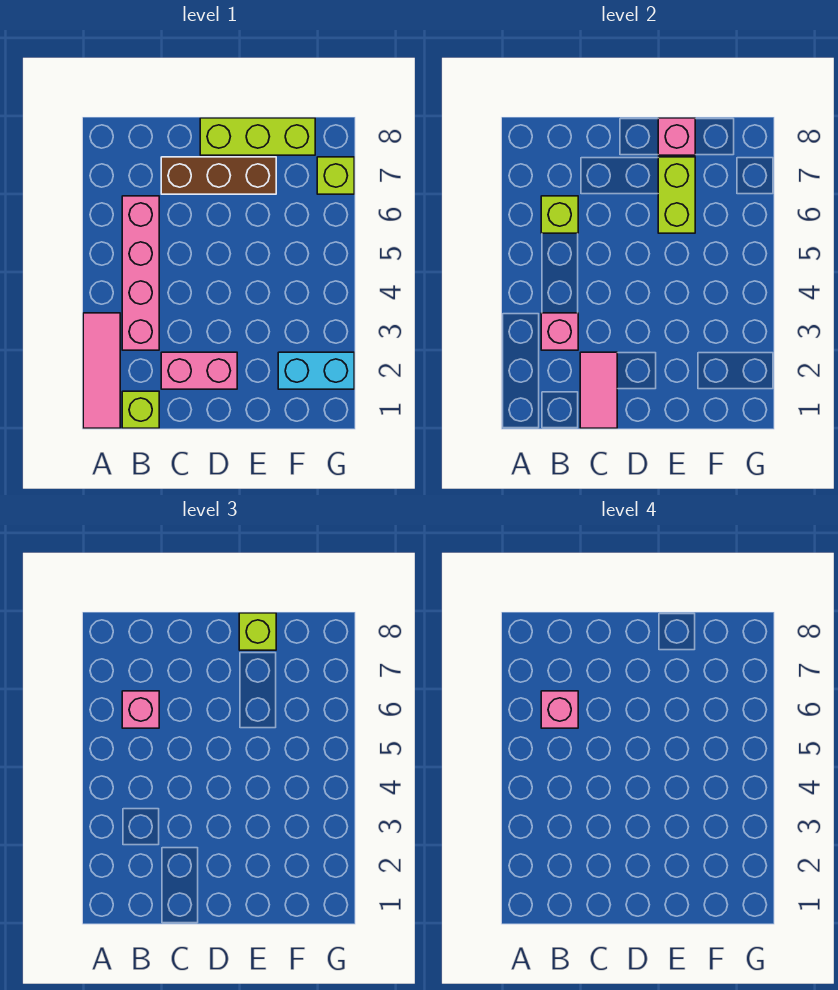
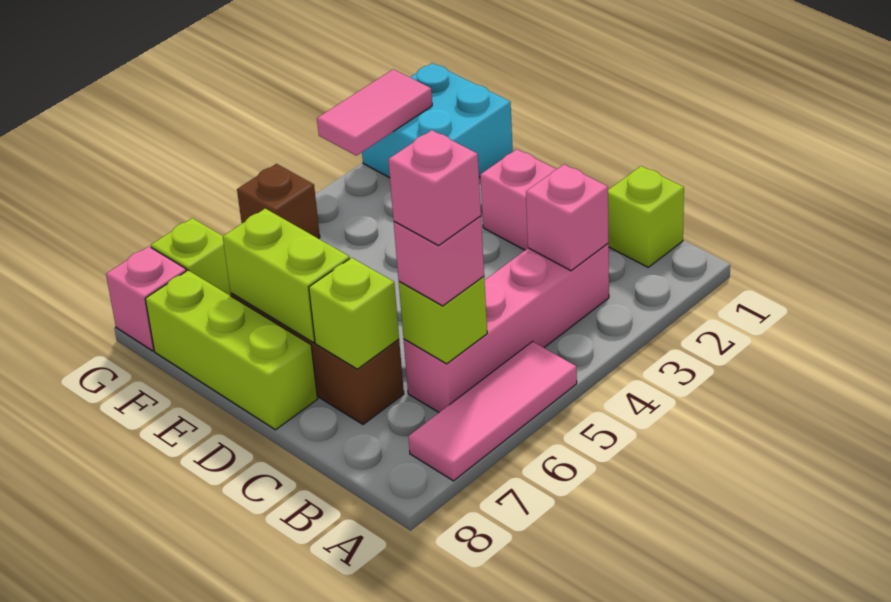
pink tile A1:A3 level 1 -> pink tile A5:A7 level 1
pink tile C1:C2 level 2 -> pink tile G2:G3 level 2
lime brick E6:E7 level 2 -> lime brick D7:E7 level 2
pink brick E8 level 2 -> pink brick G8 level 1
lime brick E8 level 3 -> lime brick C7 level 2
cyan brick F2:G2 level 1 -> cyan brick F1:G2 level 1
none -> brown brick G5 level 1

